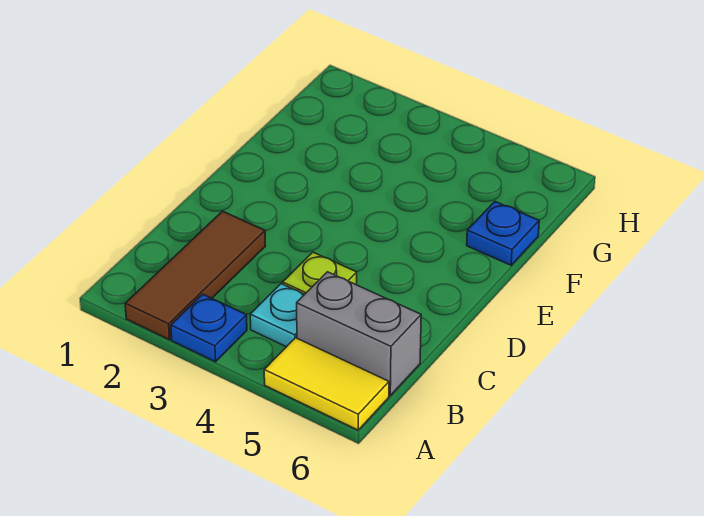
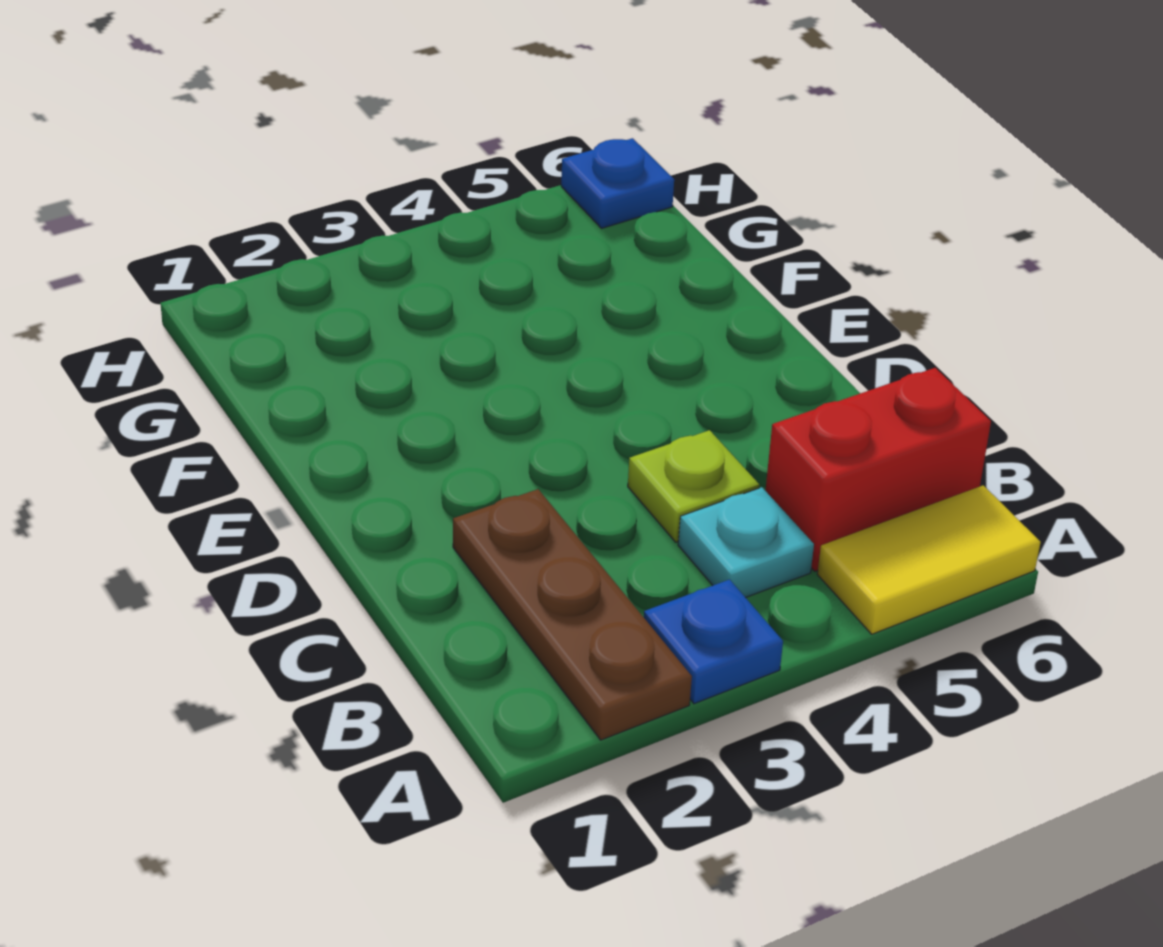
brown tile A2:C2 level 1 -> brown plate A2:C2 level 1
grey brick B5:B6 level 1 -> red brick B5:B6 level 1
blue plate F6 level 1 -> blue plate H6 level 1

